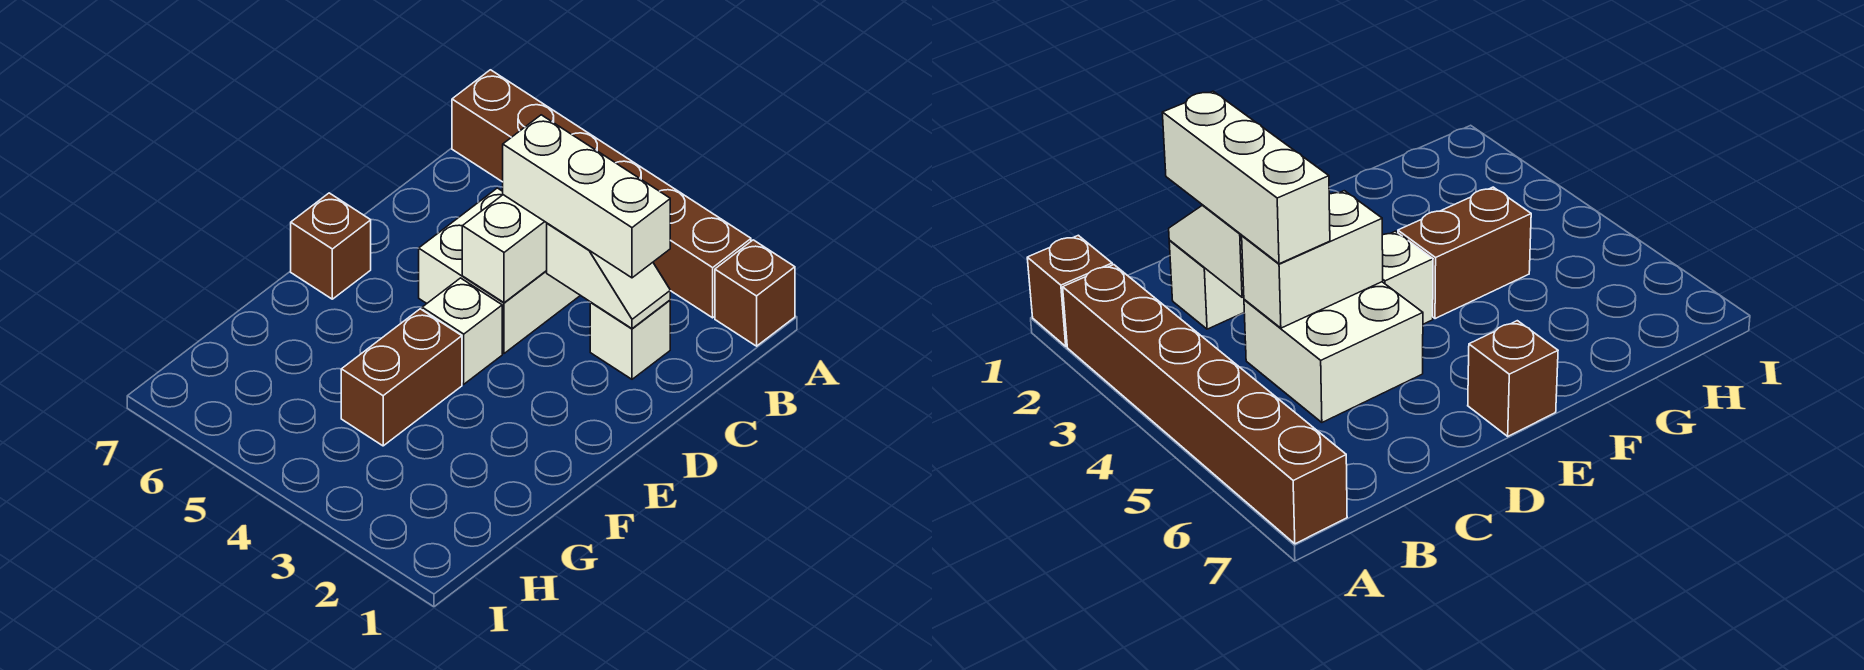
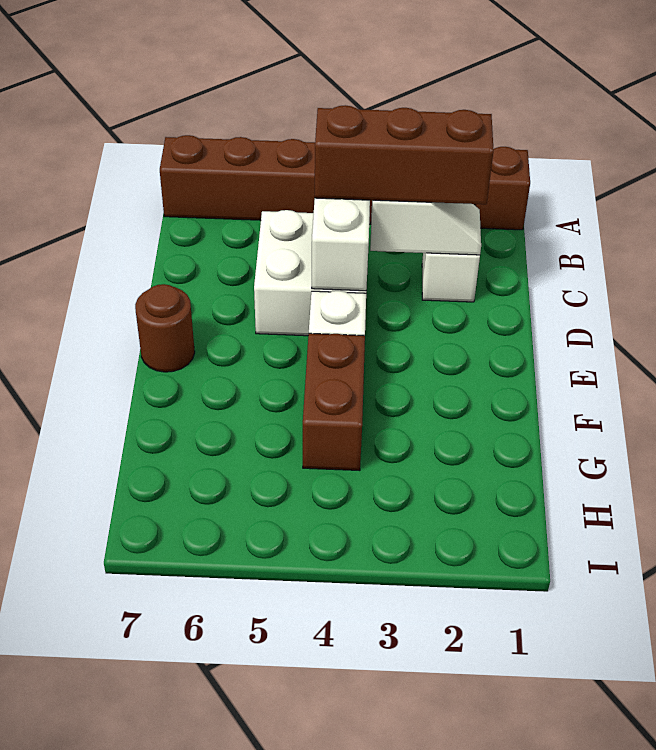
white brick C2:C4 level 3 -> brown brick C2:C4 level 3
brown brick E7 level 1 -> brown round brick E7 level 1

